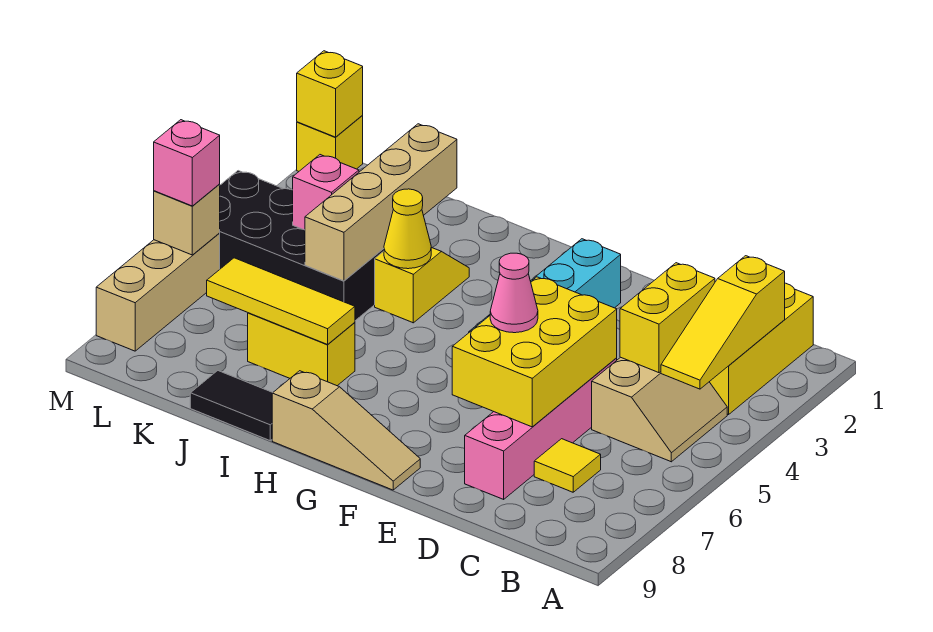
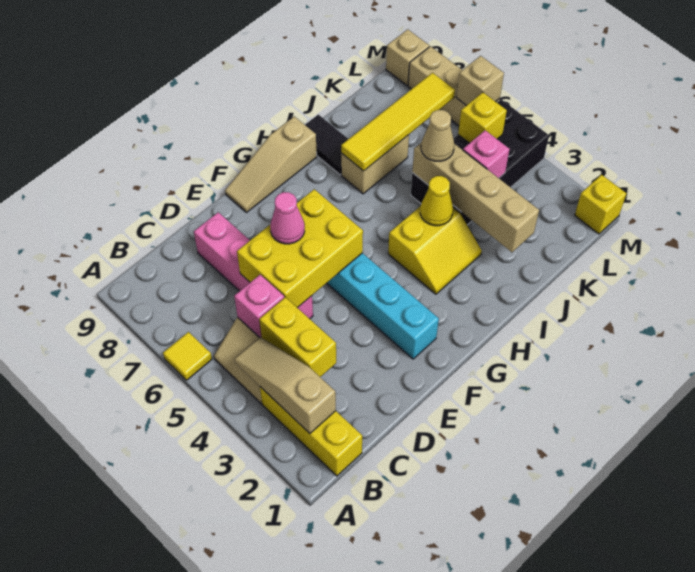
yellow slope B2:B4 level 2 top 2 -> tan slope B2:B4 level 2 top 2
yellow tile C7 level 1 -> yellow tile A6 level 1
yellow brick D5:E7 level 2 -> yellow brick D5:F6 level 2
yellow slope I3:I4 level 1 top 4 -> yellow slope H3:I4 level 1 top 4
yellow brick I7:J7 level 1 -> tan brick I7:J7 level 1
yellow tile I7:K7 level 2 -> yellow tile I7:L7 level 2
black tile I9:J9 level 1 -> black tile I8:I9 level 1
none -> tan cone J5 level 3
yellow brick M1 level 2 -> yellow brick L5 level 2
pink brick M6 level 3 -> pink brick C5 level 2
none -> tan brick M9 level 1

